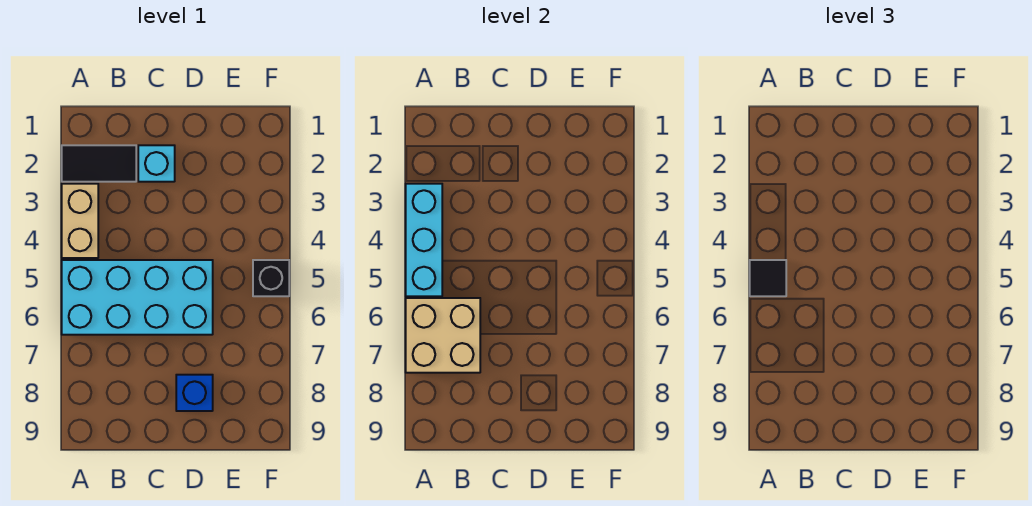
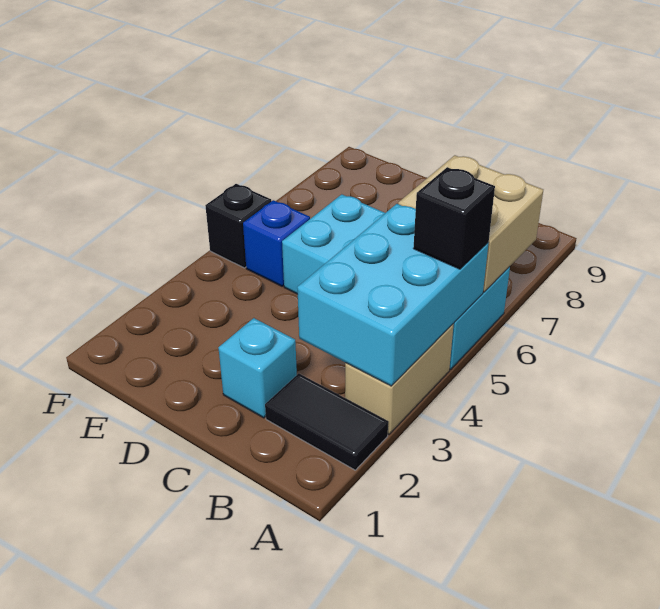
cyan brick A3:A5 level 2 -> cyan brick A3:B5 level 2
black tile A5 level 3 -> black brick A5 level 3
blue brick D8 level 1 -> blue brick E5 level 1

